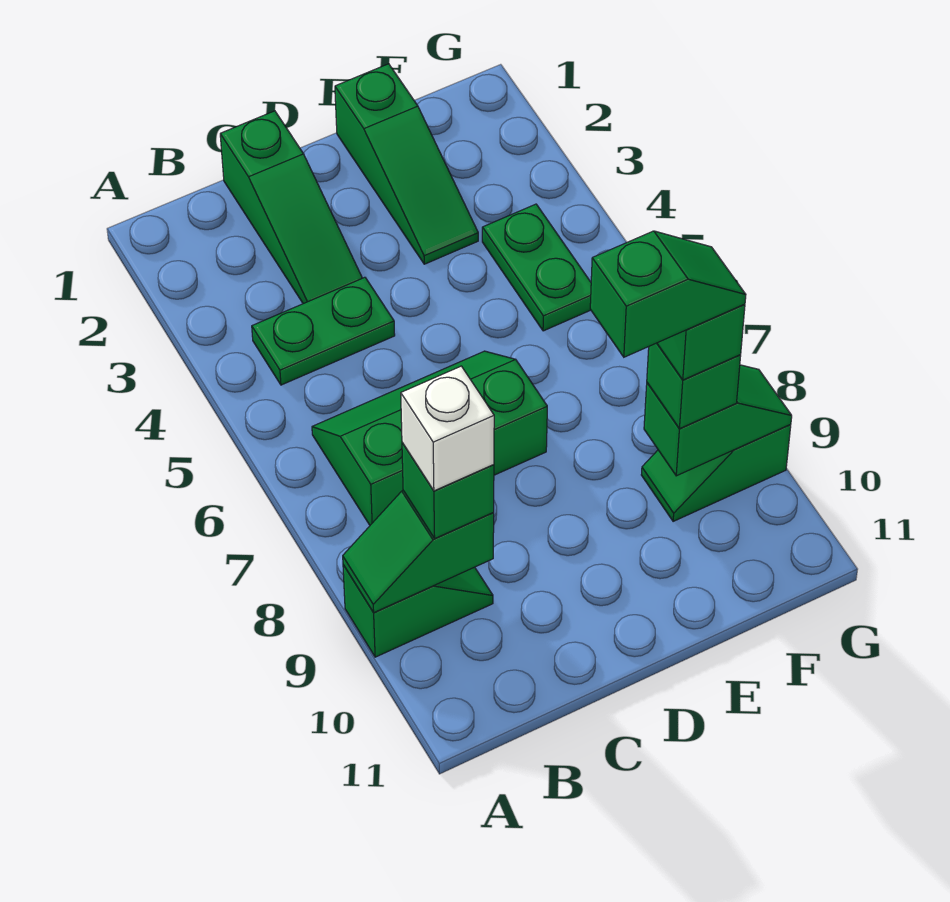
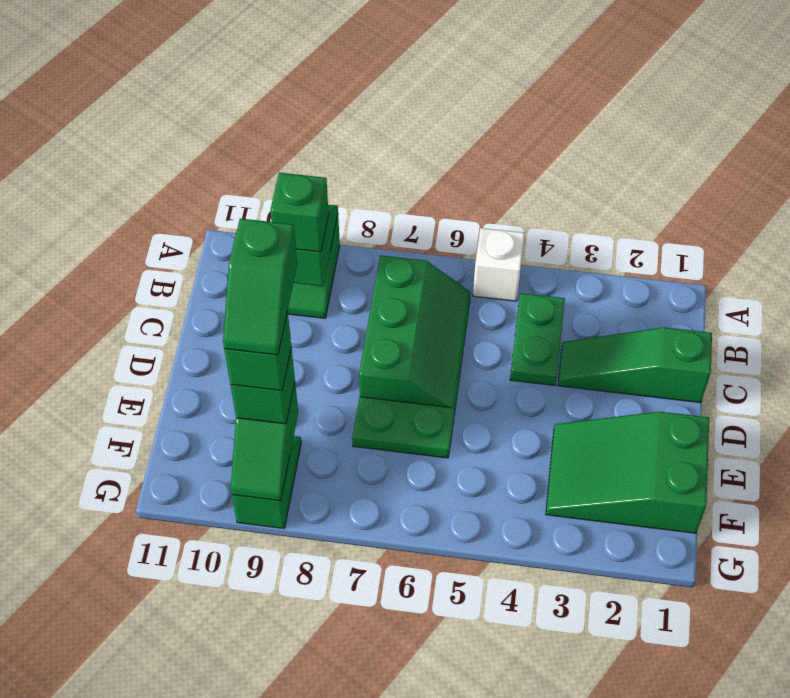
white brick B9 level 4 -> white brick A5 level 1
green slope E1:E3 level 1 top 1 -> green slope E1:F3 level 1 top 1
green plate F4:F5 level 1 -> green plate E6:E7 level 1

